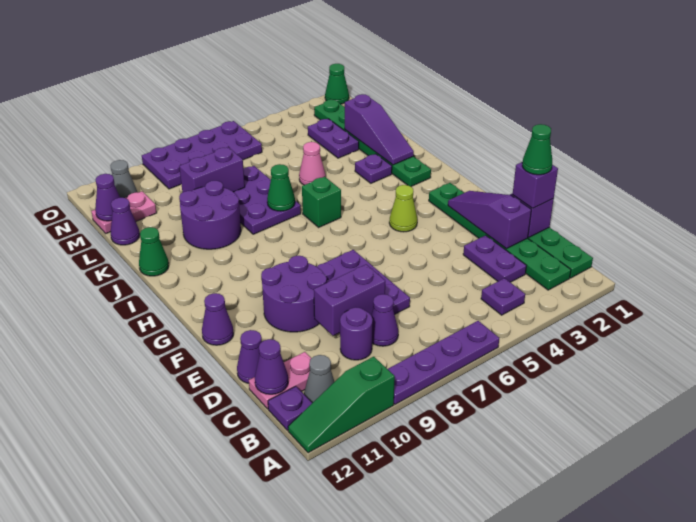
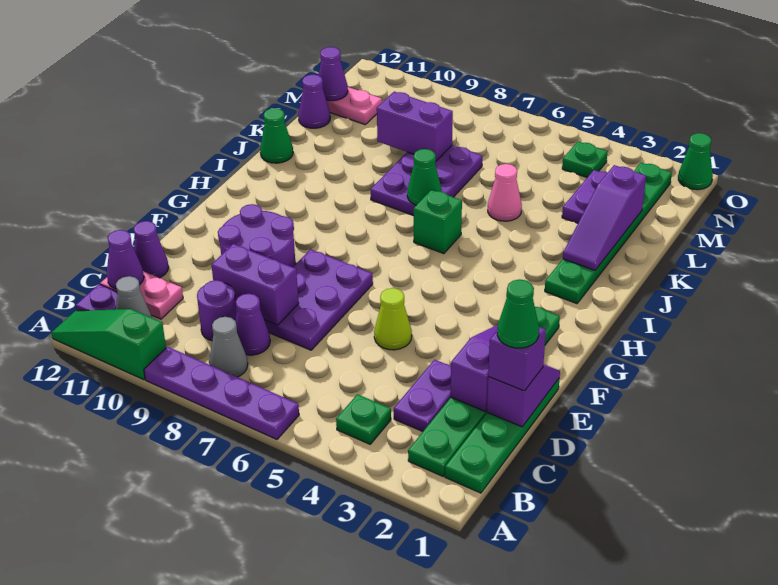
purple plate B4 level 1 -> green plate B4 level 1
purple cone F12 level 1 -> none
lime cone G4 level 1 -> lime cone E5 level 1
purple plate J3 level 1 -> none
purple round brick J9:K10 level 1 -> none
none -> green plate N4 level 1
purple plate N6:O9 level 1 -> none
grey cone N11 level 1 -> grey cone B8 level 1

